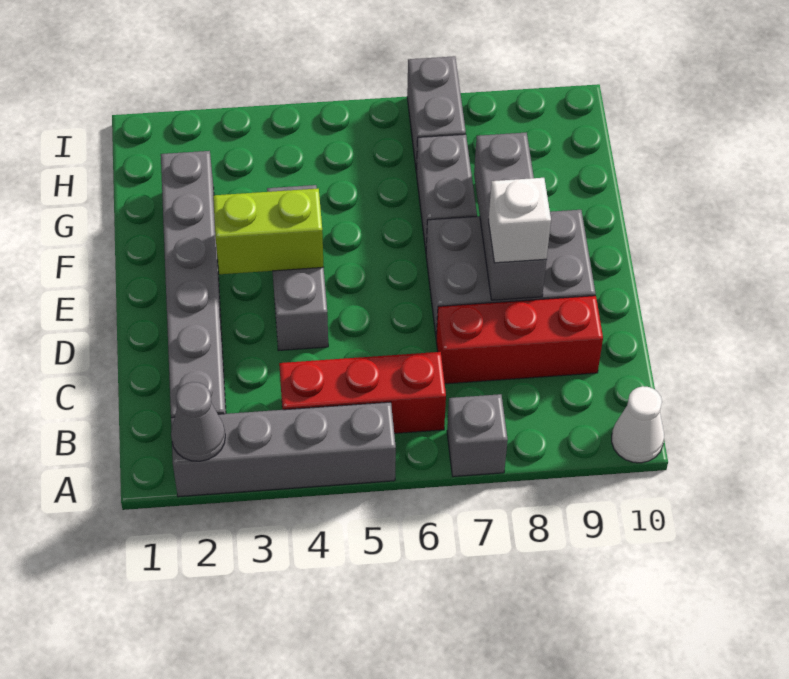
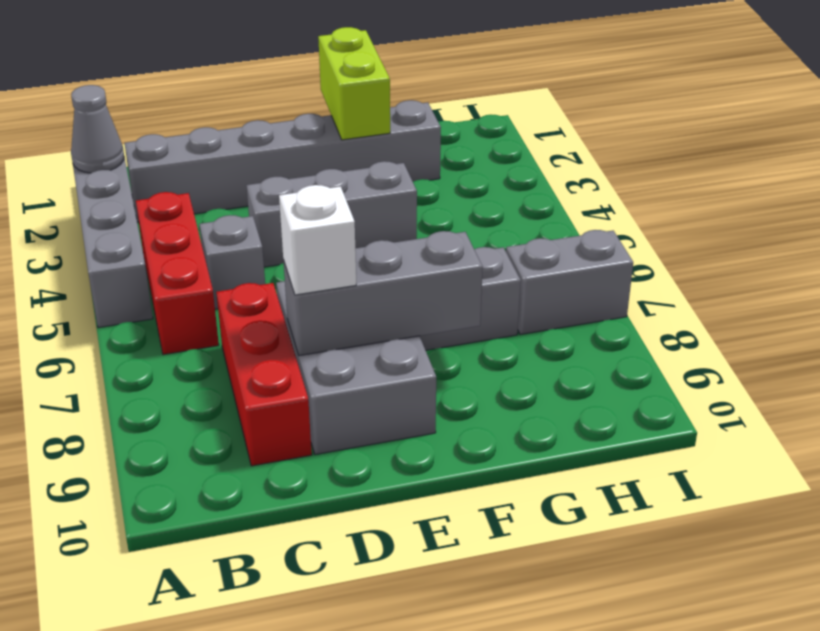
grey brick A7 level 1 -> grey brick C5 level 1
white cone A10 level 1 -> none
lime brick E3:E4 level 2 -> lime brick F1:F2 level 2

